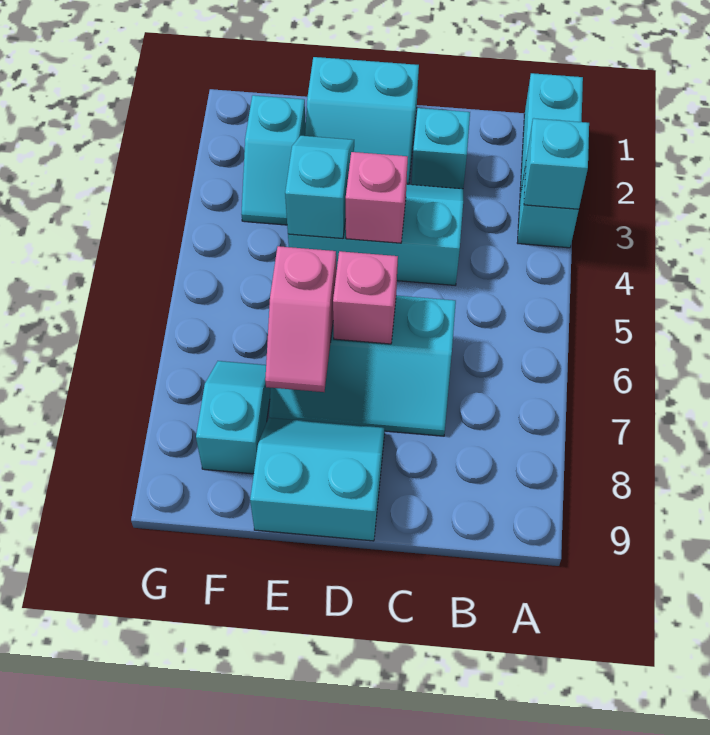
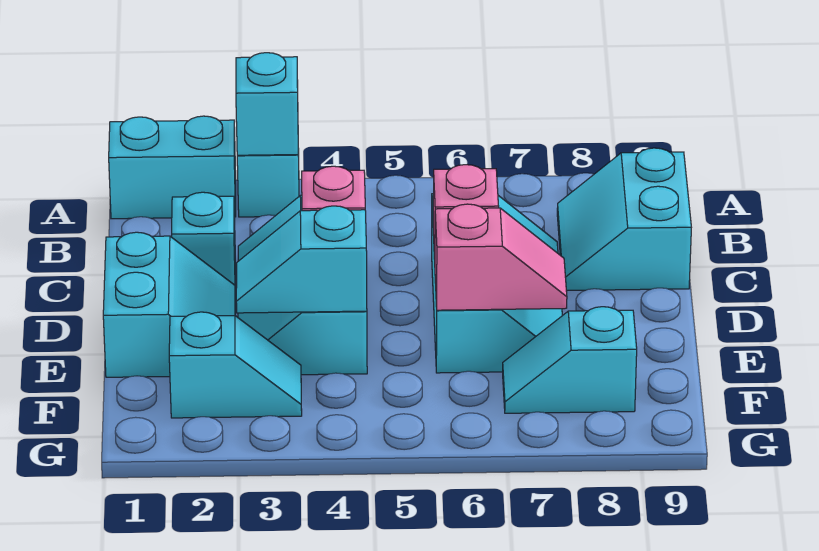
cyan slope D8:E9 level 1 top 9 -> cyan slope B8:C9 level 1 top 9

